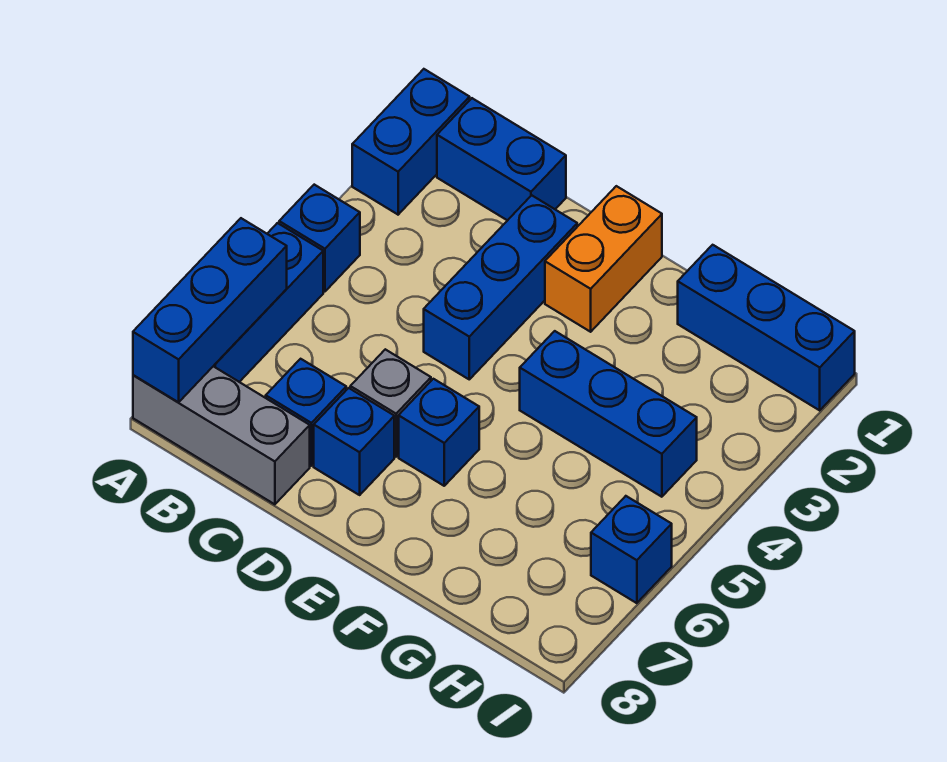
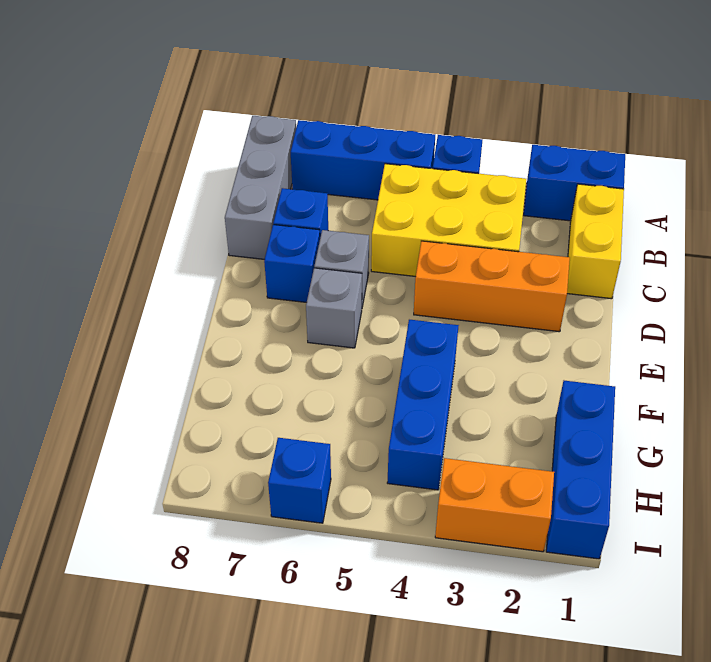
blue brick A6:A8 level 2 -> none
blue brick B1:C1 level 1 -> yellow brick B1:C1 level 1
none -> yellow brick B3:C5 level 1
blue brick D2:D4 level 1 -> orange brick D2:D4 level 1
orange brick E1:E2 level 1 -> orange brick I2:I3 level 1
blue brick E6 level 1 -> grey brick E6 level 1

